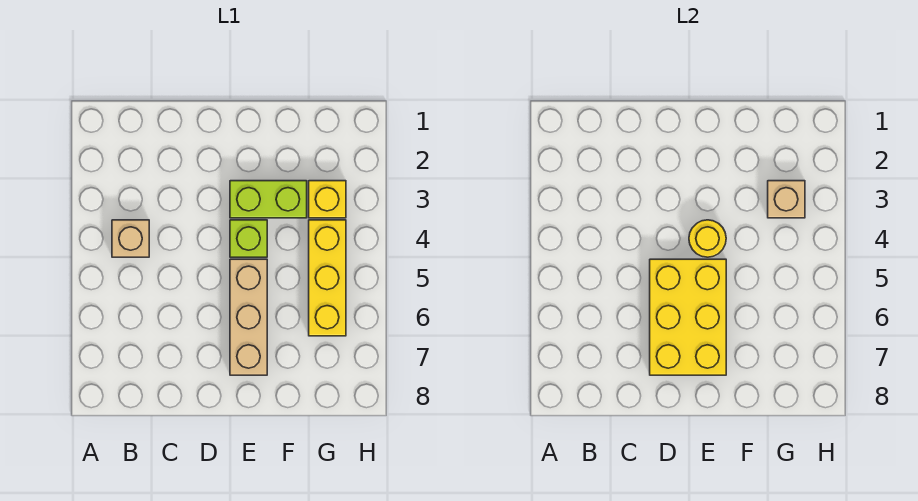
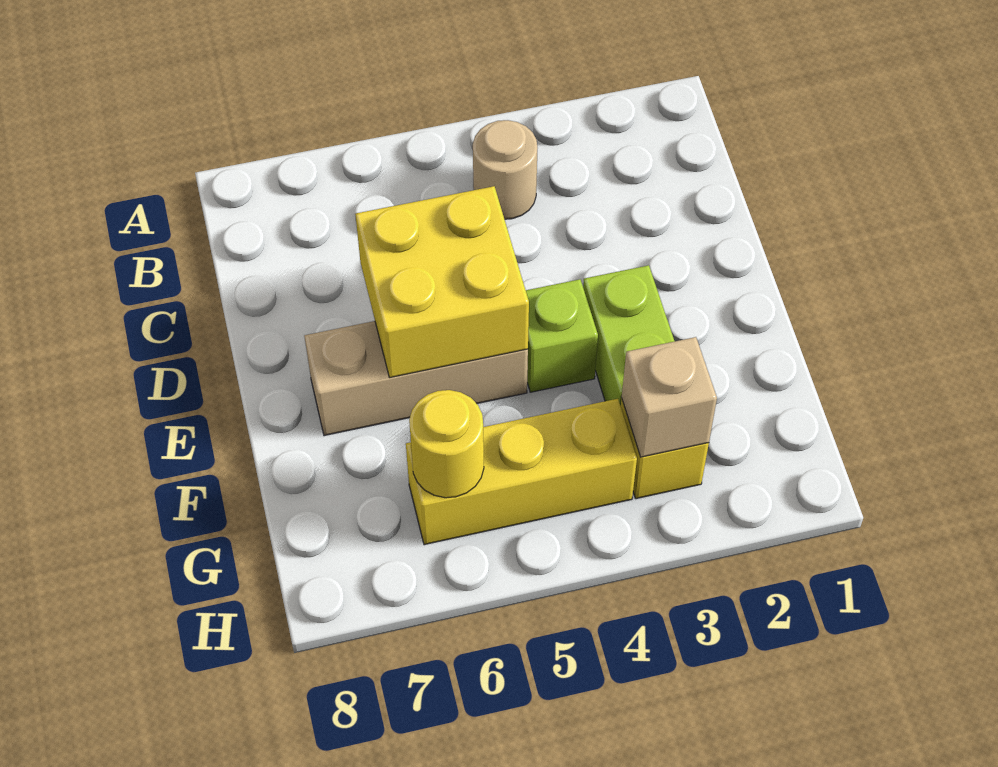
tan brick B4 level 1 -> tan round brick B4 level 1
yellow brick D5:E7 level 2 -> yellow brick D5:E6 level 2
yellow round brick E4 level 2 -> yellow round brick G6 level 2

